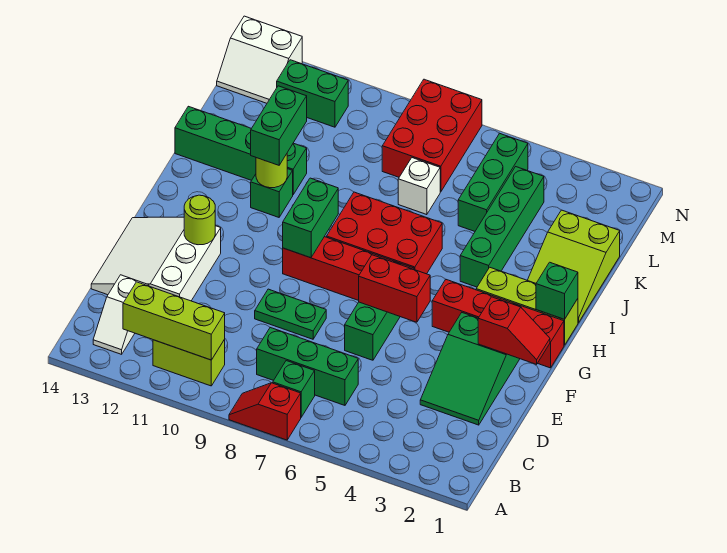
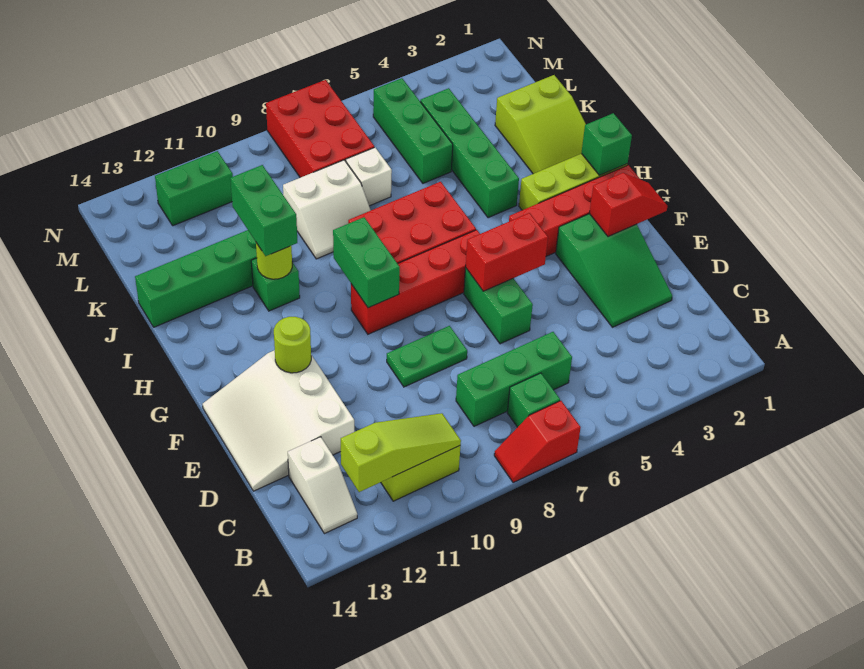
lime brick B10:B12 level 2 -> lime slope B10:B12 level 2 top 12
white slope M13:N14 level 1 top N -> white slope J8:K9 level 1 top K

